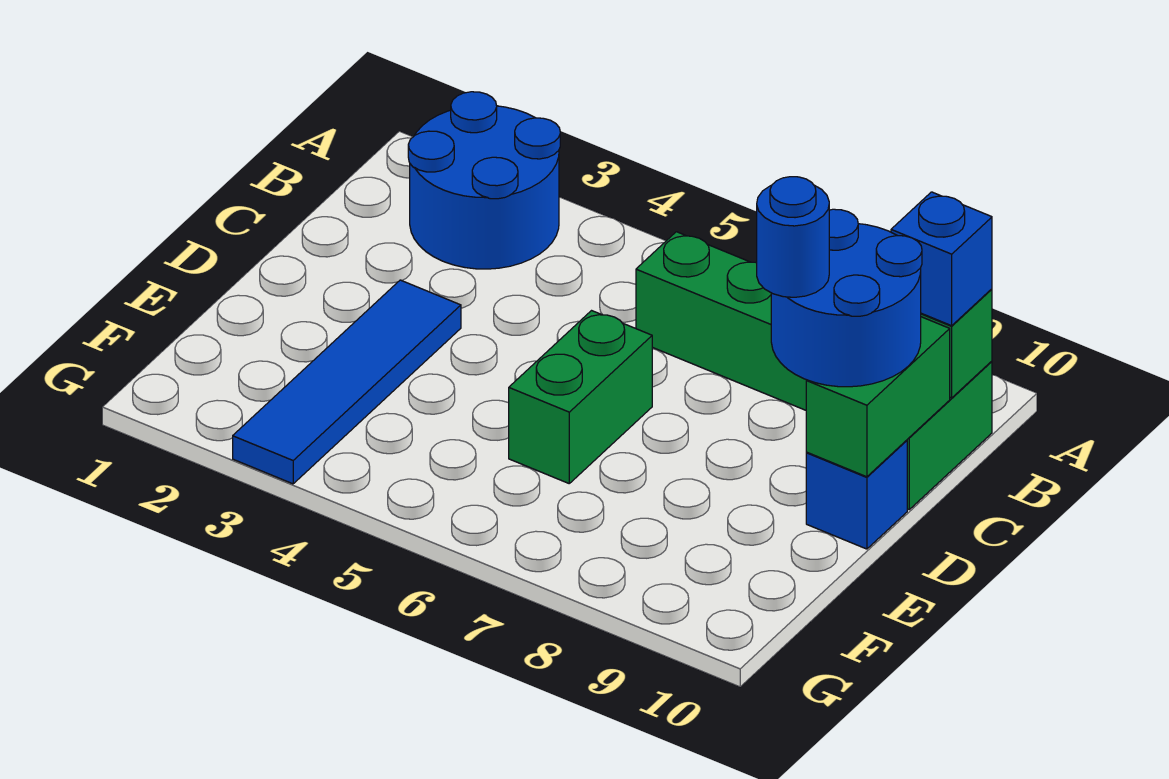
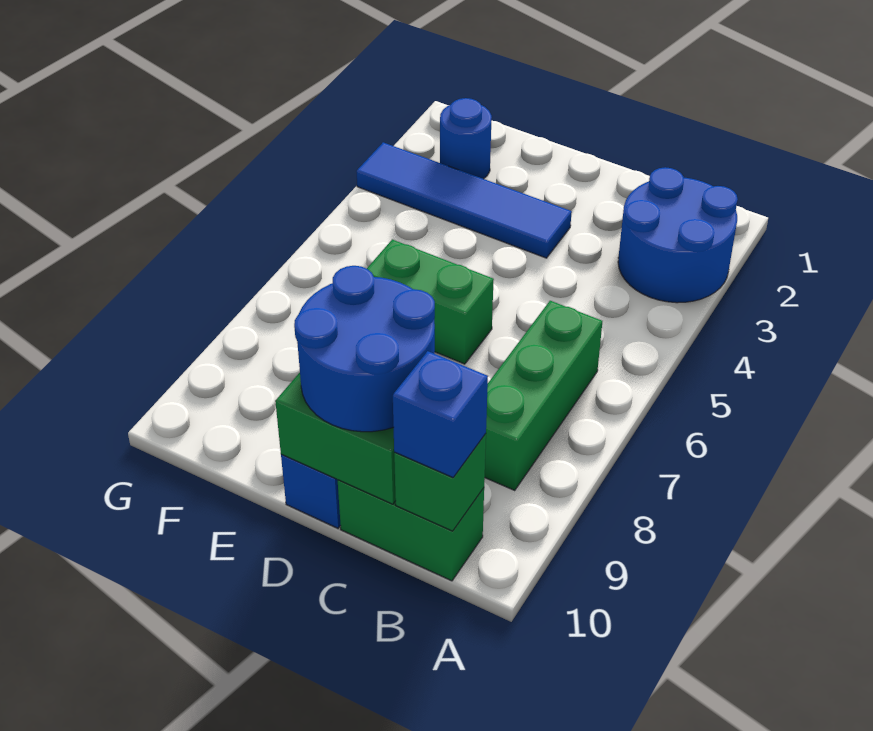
blue round brick D9 level 4 -> blue round brick F2 level 1

